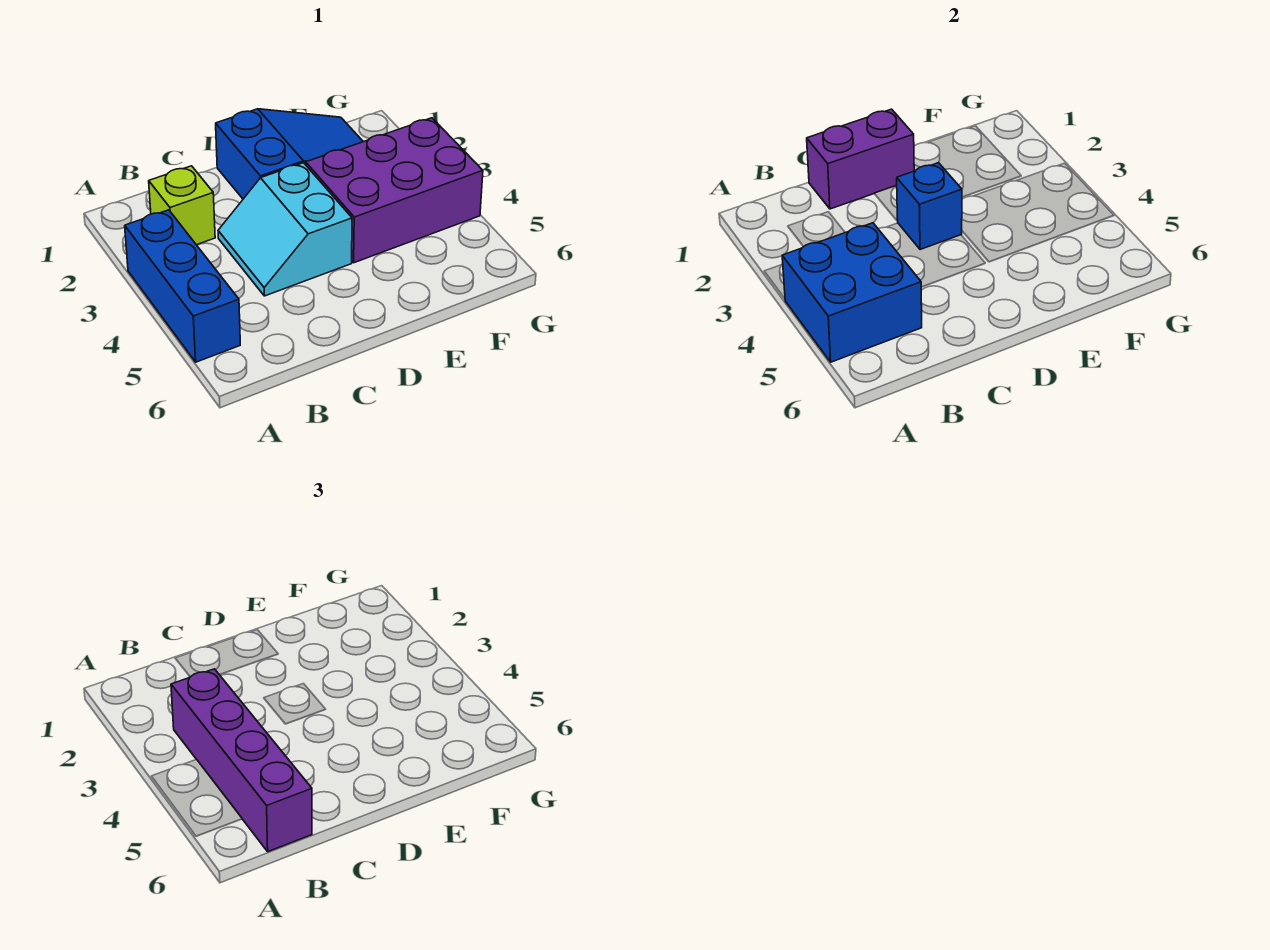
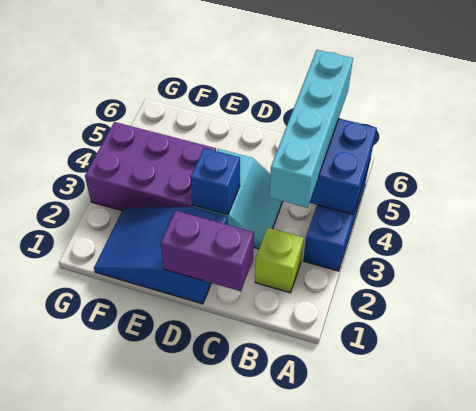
purple brick B3:B6 level 3 -> cyan brick B3:B6 level 3

